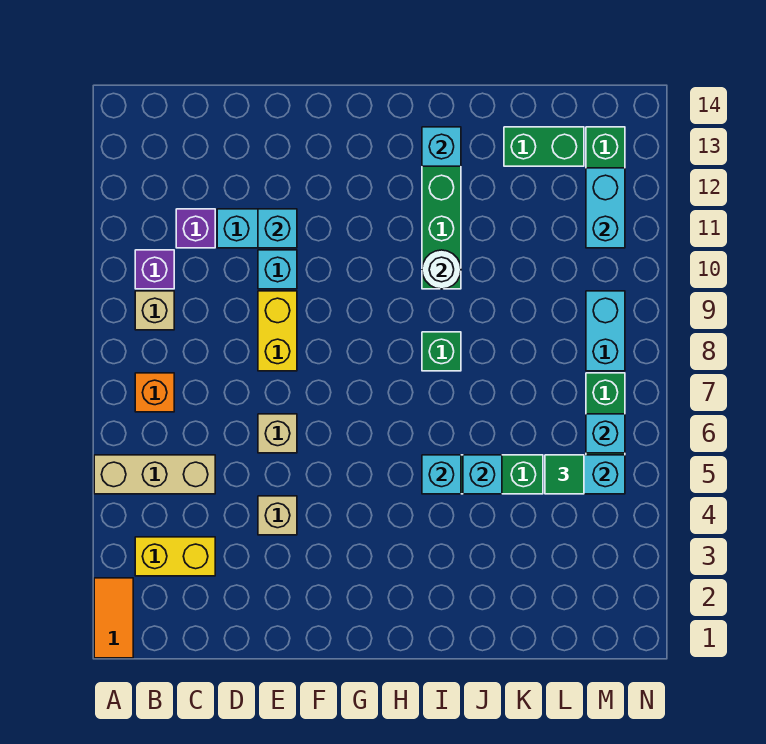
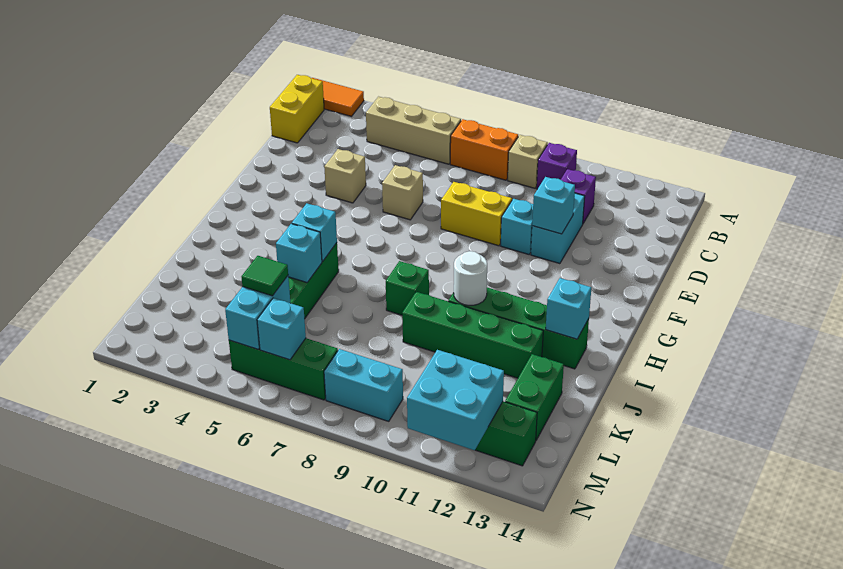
tan brick A5:C5 level 1 -> tan brick B4:B6 level 1
yellow brick B3:C3 level 1 -> yellow brick B1:C1 level 1
orange brick B7 level 1 -> orange brick B7:B8 level 1
none -> green brick J9:J12 level 1
cyan brick M11:M12 level 2 -> cyan brick M11:N12 level 2

